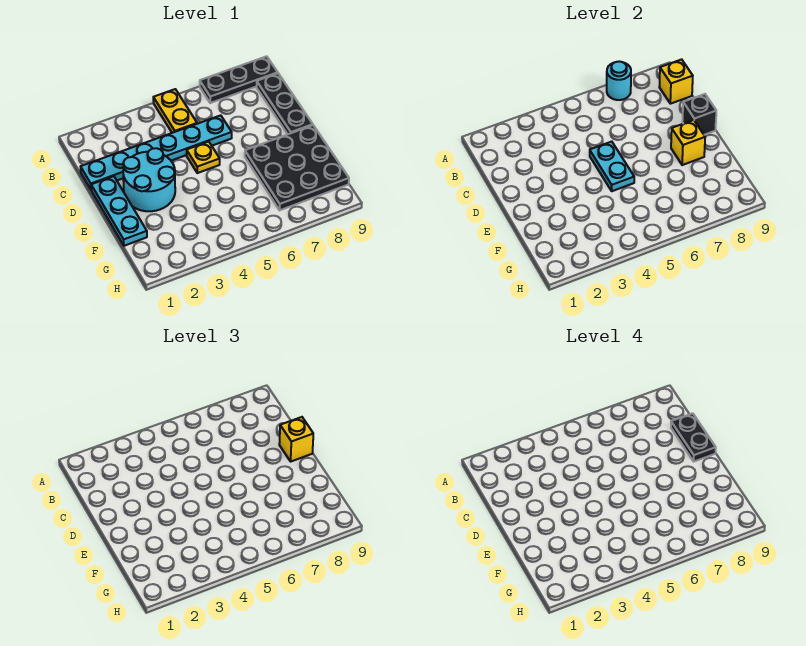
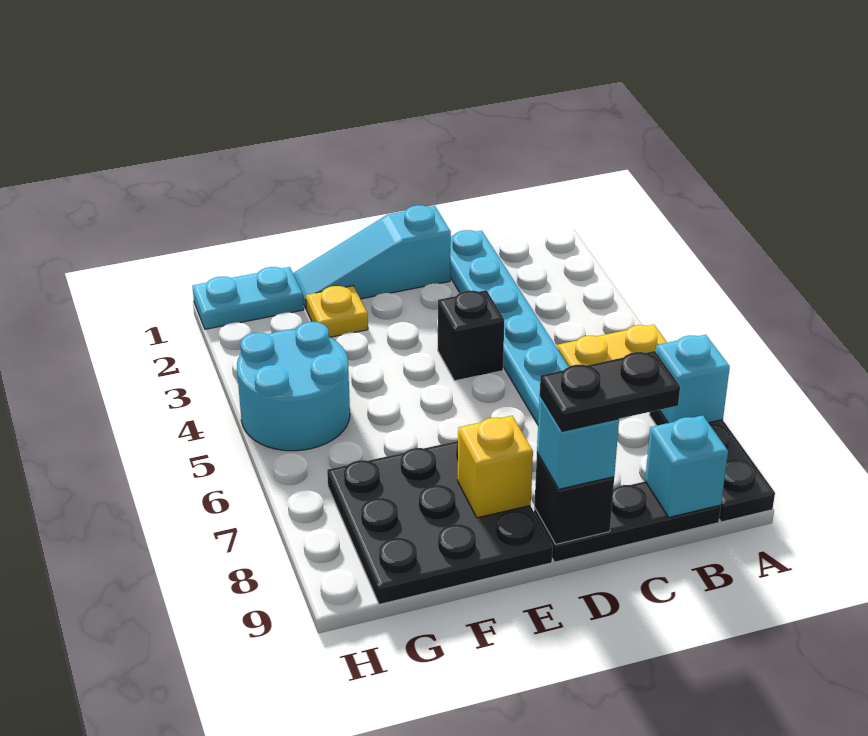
cyan round brick A7 level 2 -> cyan brick A7 level 2
yellow brick B9 level 2 -> cyan brick B9 level 2
cyan plate D1:F1 level 1 -> cyan slope D1:F1 level 1 top D
cyan round brick D2:E3 level 1 -> cyan round brick G4:H5 level 1
none -> black brick D4 level 1
yellow plate D5 level 1 -> yellow plate F2 level 1
cyan plate D5:E5 level 2 -> cyan plate G1:H1 level 1
yellow brick D9 level 3 -> cyan brick D9 level 3

